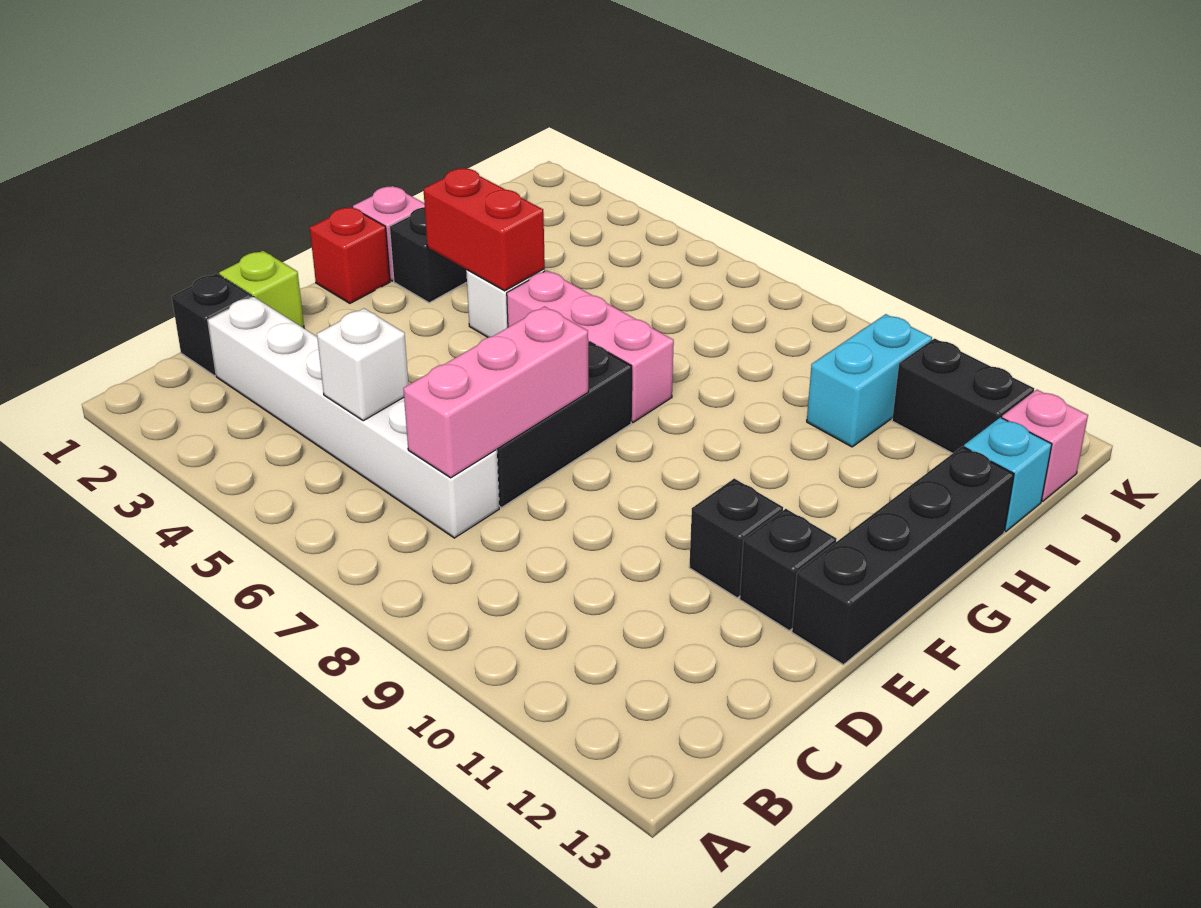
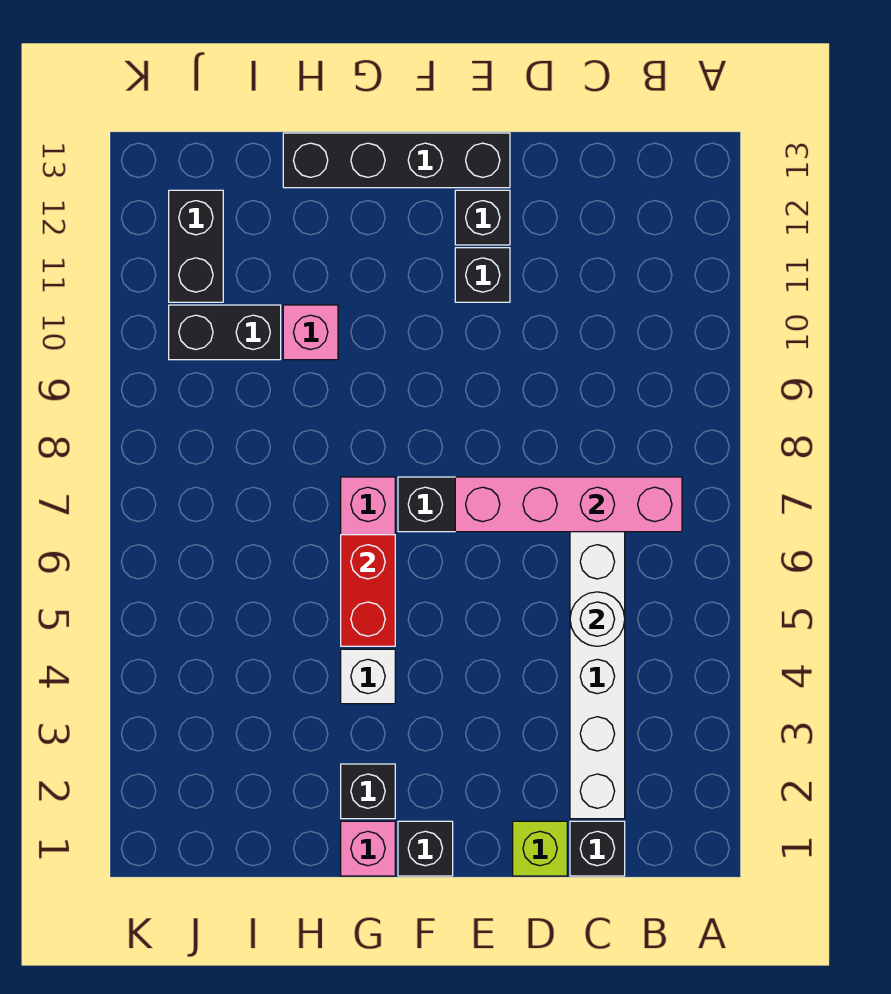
white brick C5 level 2 -> white round brick C5 level 2
pink brick C7:E7 level 2 -> pink brick B7:E7 level 2
red brick F1 level 1 -> black brick F1 level 1
red brick G3:G4 level 2 -> red brick G5:G6 level 2
cyan brick I10:J10 level 1 -> black brick I10:J10 level 1
cyan brick I13 level 1 -> none
pink brick J13 level 1 -> pink brick H10 level 1

